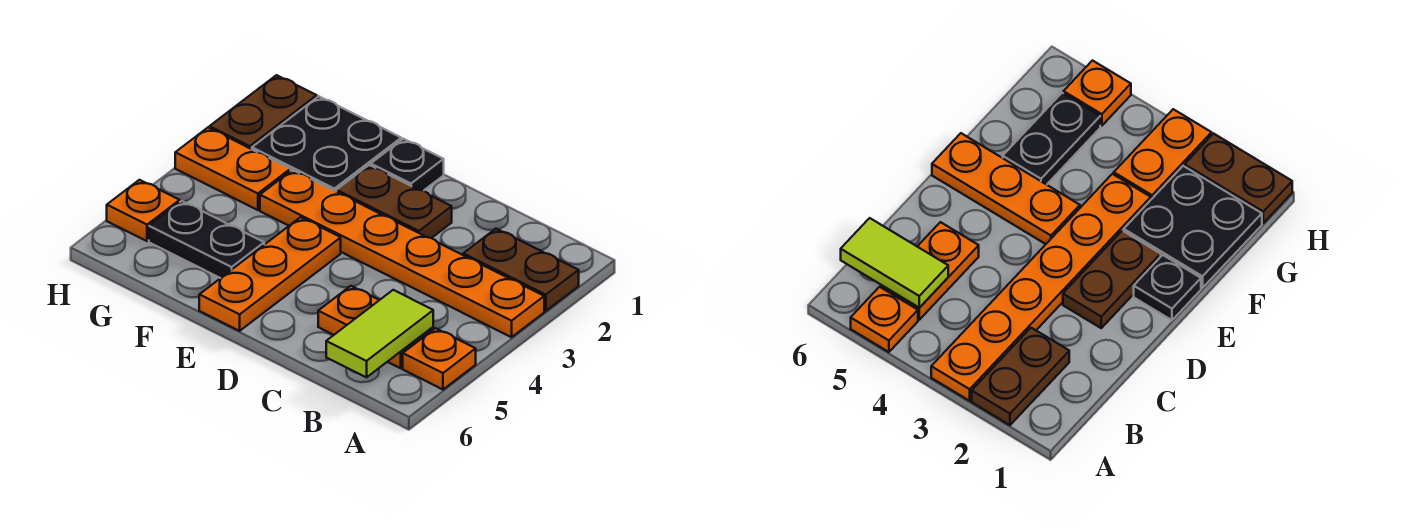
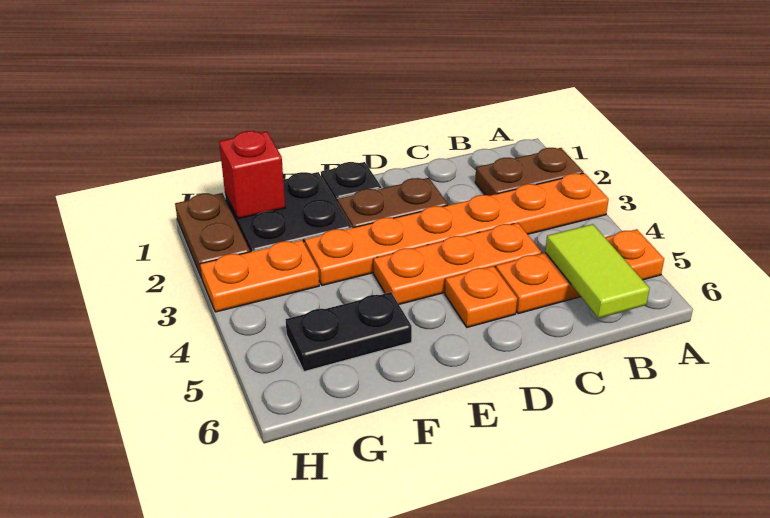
orange plate E4:E6 level 1 -> orange plate C4:E4 level 1
none -> red brick G1 level 2
orange plate H5 level 1 -> orange plate D5 level 1

